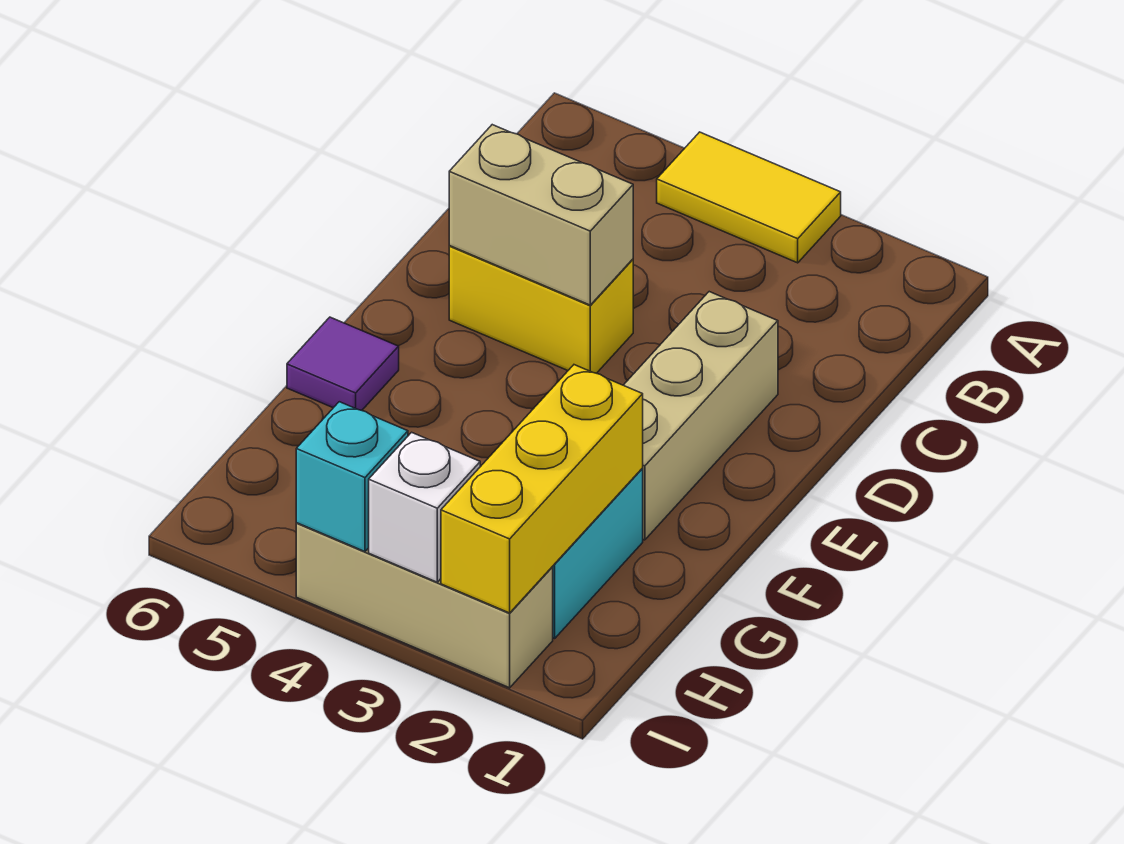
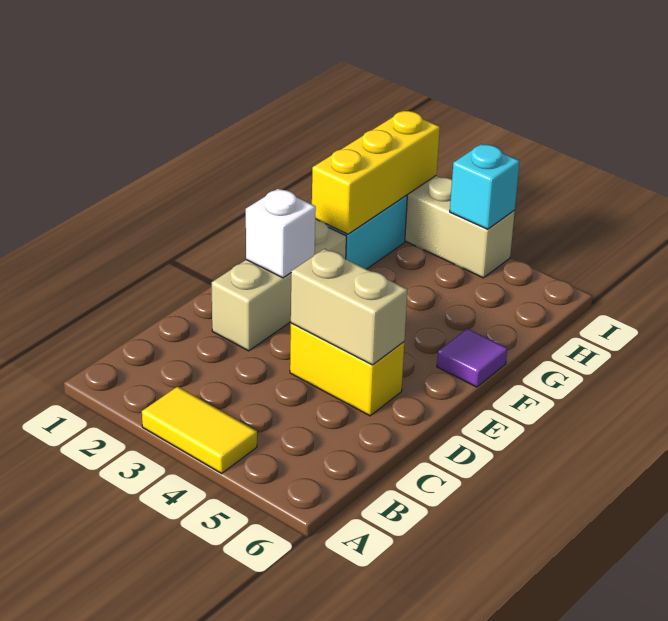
white brick I3 level 2 -> white brick E2 level 2

